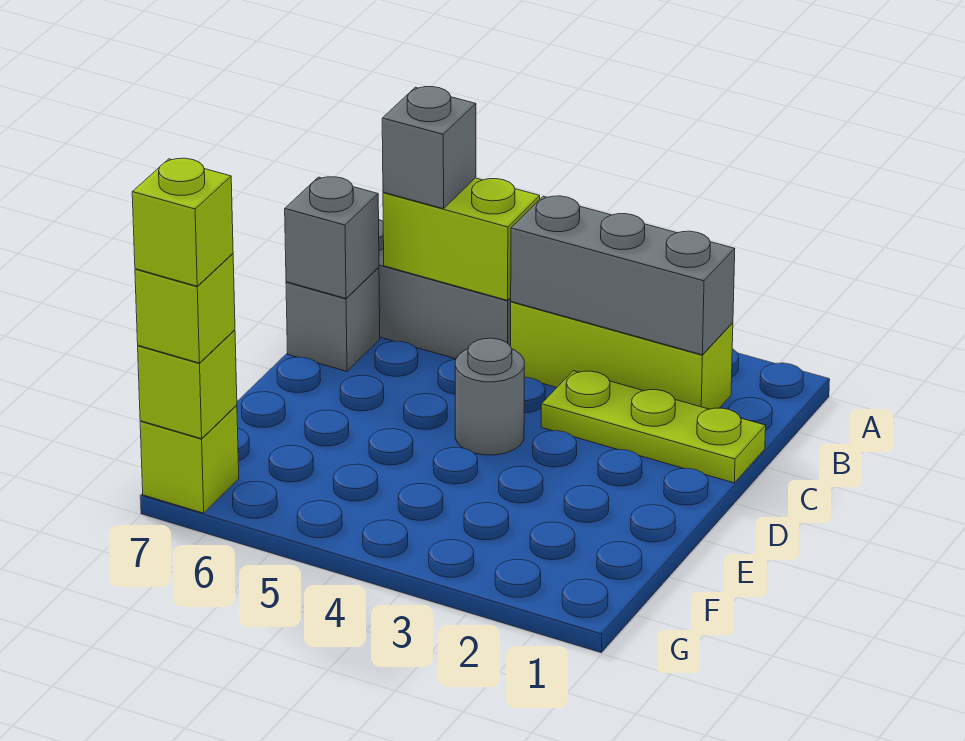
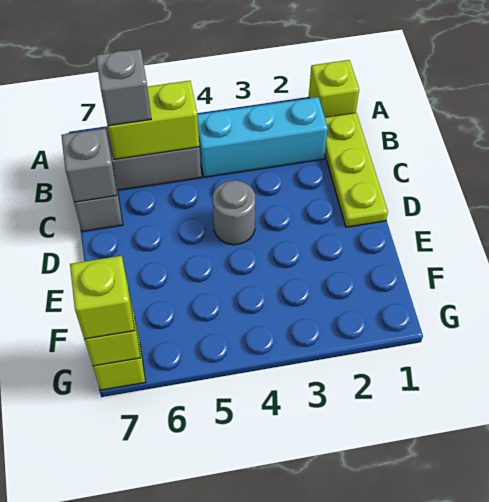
lime brick B2:B4 level 1 -> cyan brick B2:B4 level 1
grey brick B2:B4 level 2 -> none
lime plate C1:C3 level 1 -> lime plate B1:D1 level 1
lime brick G7 level 4 -> lime brick A1 level 1

